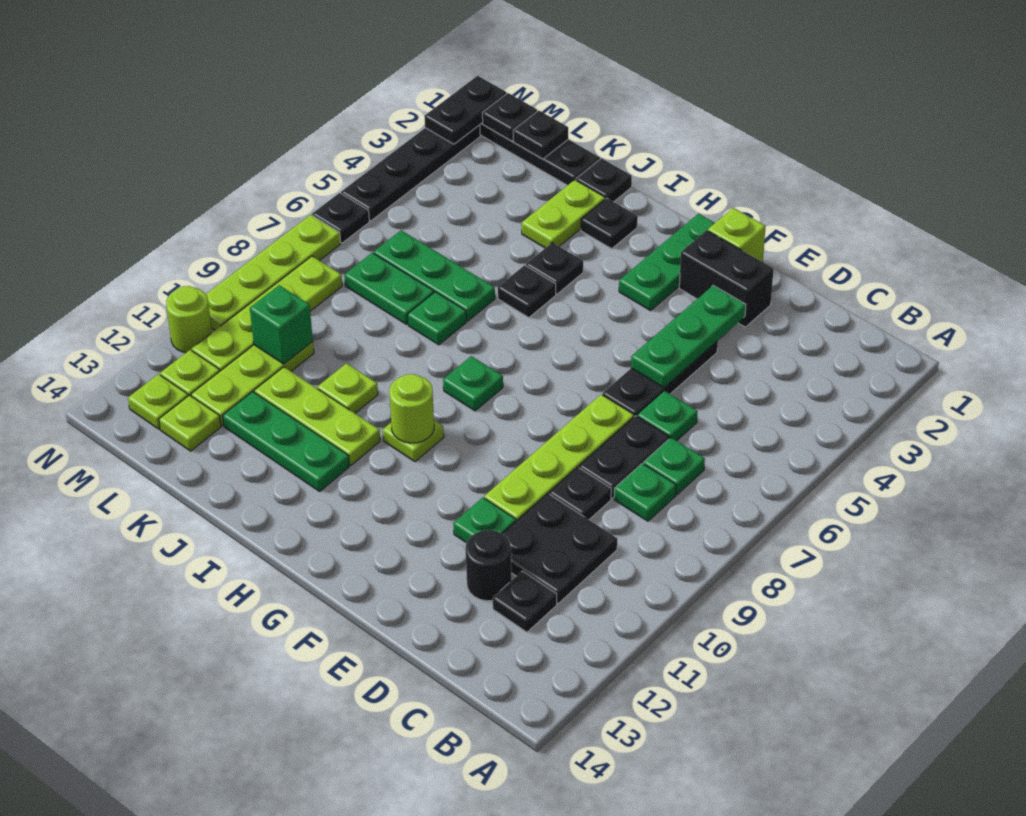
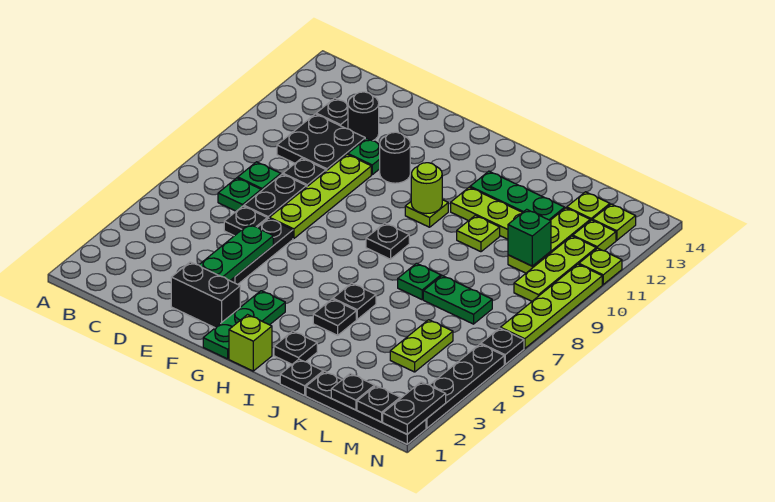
green plate D6 level 1 -> black plate D6 level 1
lime brick F1 level 1 -> lime brick H1 level 1
none -> black round brick F11 level 1
green plate H8 level 1 -> black plate H8 level 1
lime plate J2:J3 level 1 -> lime plate L4:L5 level 1
green plate J6:L6 level 1 -> none
lime plate M8:M11 level 1 -> lime plate M9:M11 level 1
lime round brick N11 level 1 -> lime plate N11 level 1

